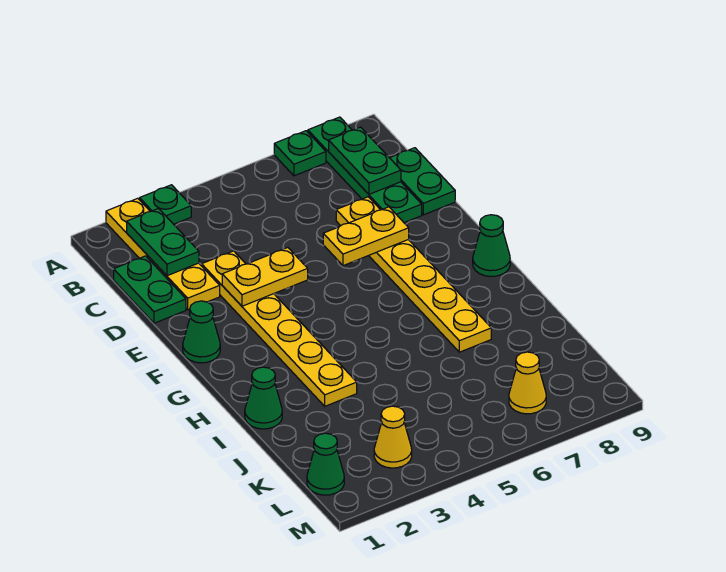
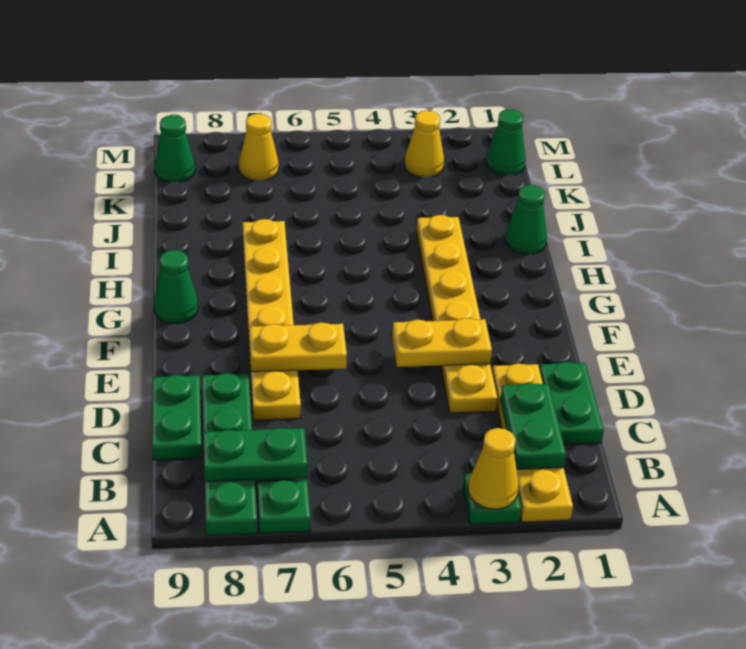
none -> yellow cone A3 level 2
green plate B8:C8 level 2 -> green plate B7:B8 level 2
green cone F1 level 1 -> green cone L9 level 1

